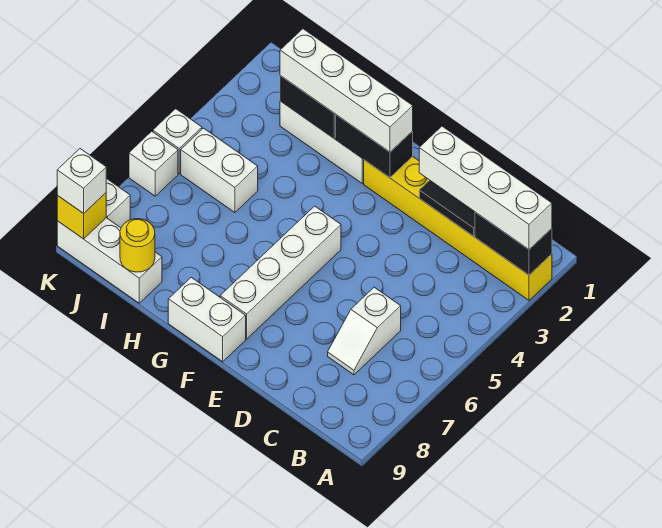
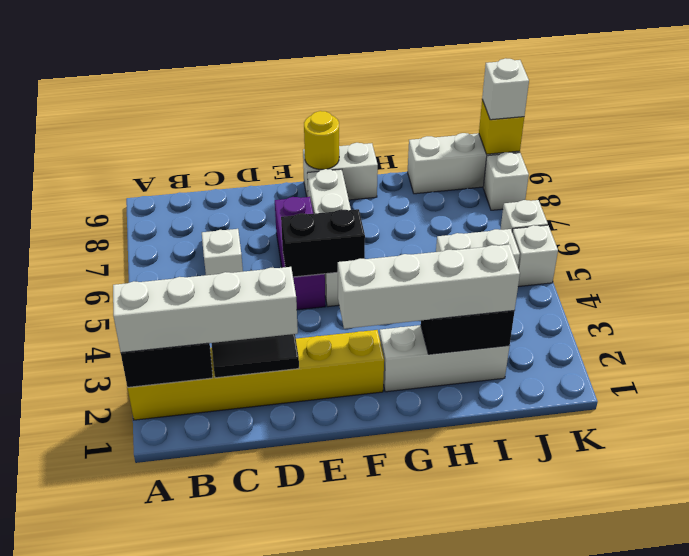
none -> purple brick E5:E7 level 1
black brick F2:G2 level 2 -> black brick E5:F5 level 2
yellow round brick I9 level 2 -> yellow round brick F9 level 2

